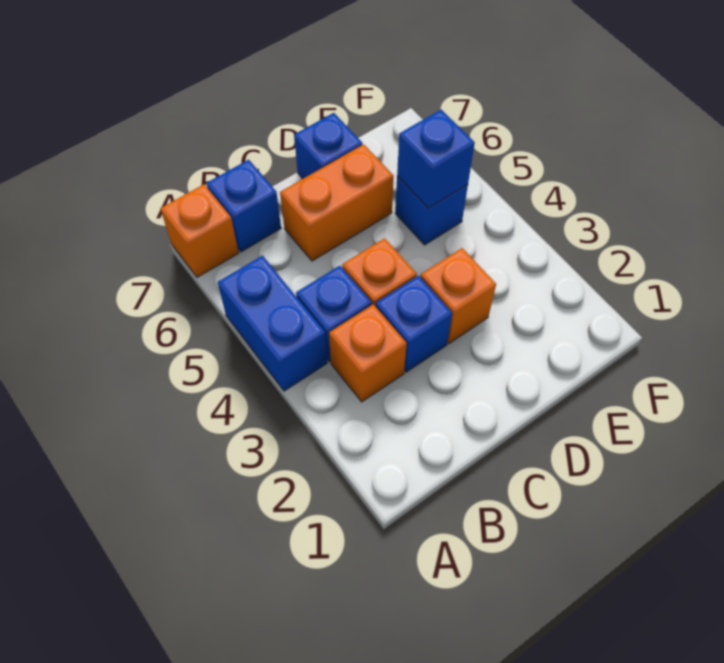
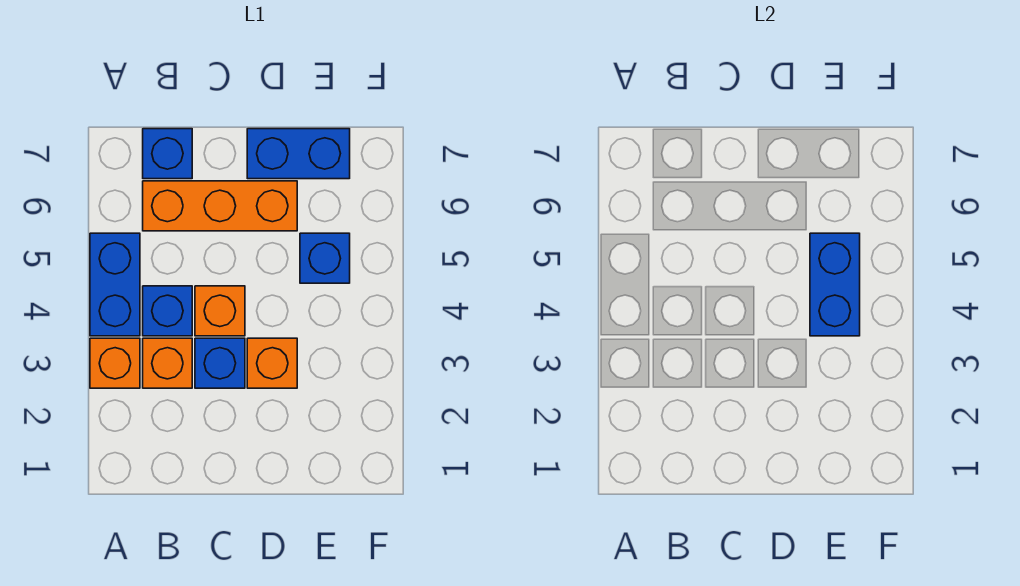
orange brick A7 level 1 -> orange brick A3 level 1
orange brick C6:D6 level 1 -> orange brick B6:D6 level 1
blue brick D7 level 1 -> blue brick D7:E7 level 1
blue brick E5 level 2 -> blue brick E4:E5 level 2

